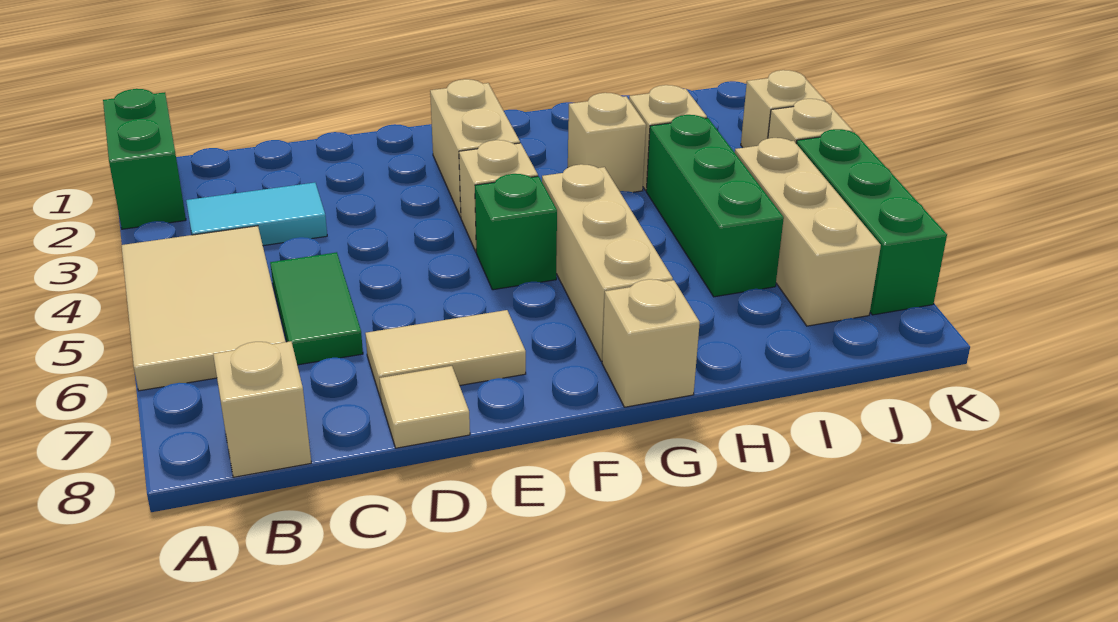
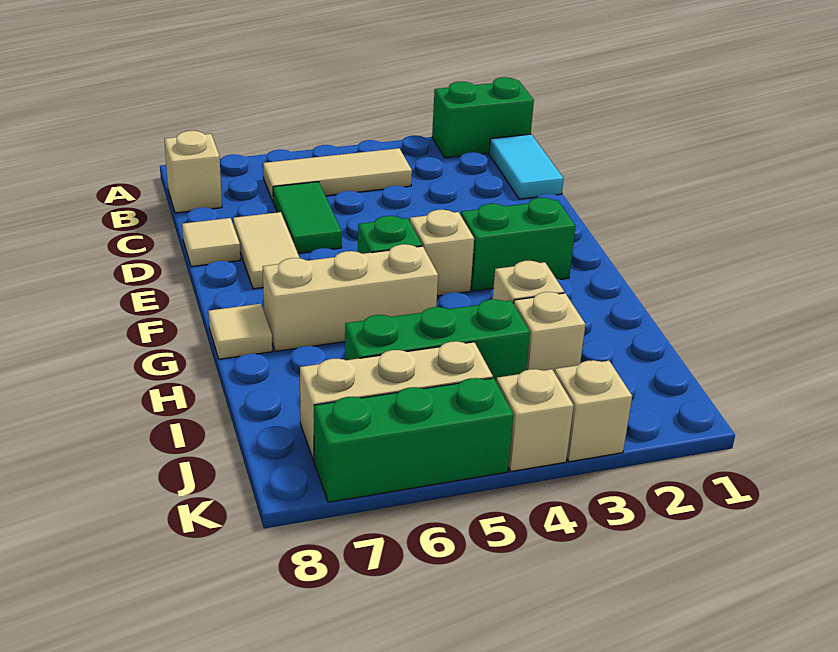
tan tile A4:B6 level 1 -> tan tile B4:B6 level 1
cyan tile B3:C3 level 1 -> cyan tile B1:C1 level 1
green tile C5:C6 level 1 -> green tile C6:D6 level 1
tan brick F2:F3 level 1 -> green brick F2:F3 level 1
tan brick G8 level 1 -> tan tile G8 level 1

